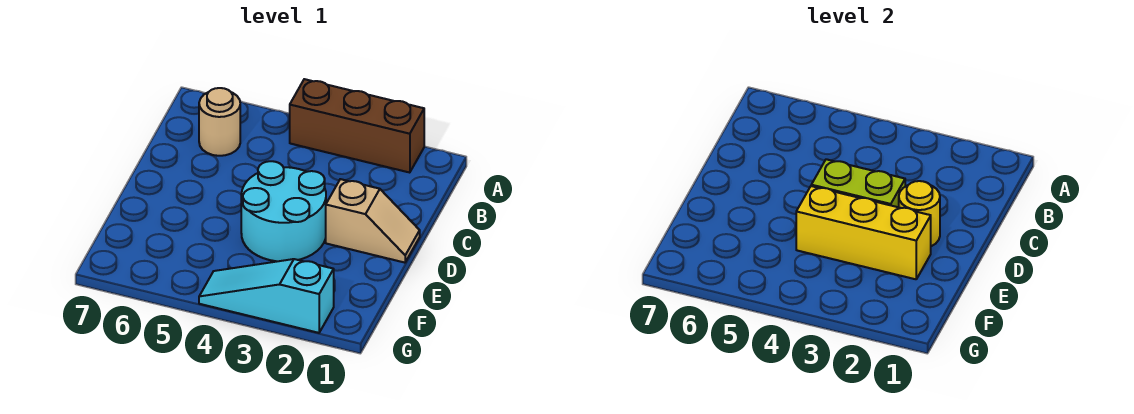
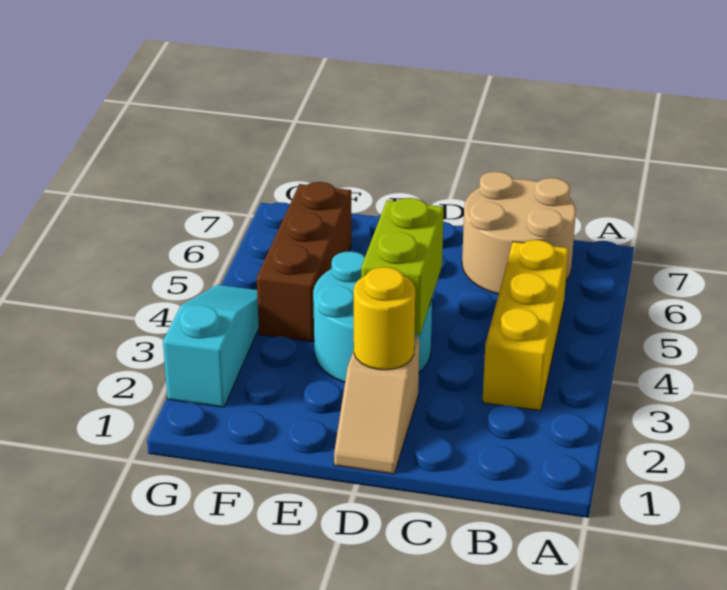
brown brick A2:A4 level 1 -> brown brick F4:F6 level 1
tan round brick B6 level 1 -> tan round brick B6:C7 level 1
yellow brick E2:E4 level 2 -> yellow brick B3:B5 level 1

